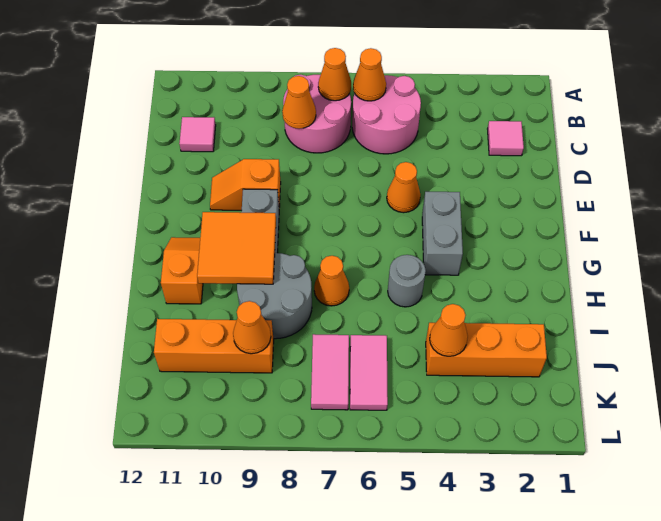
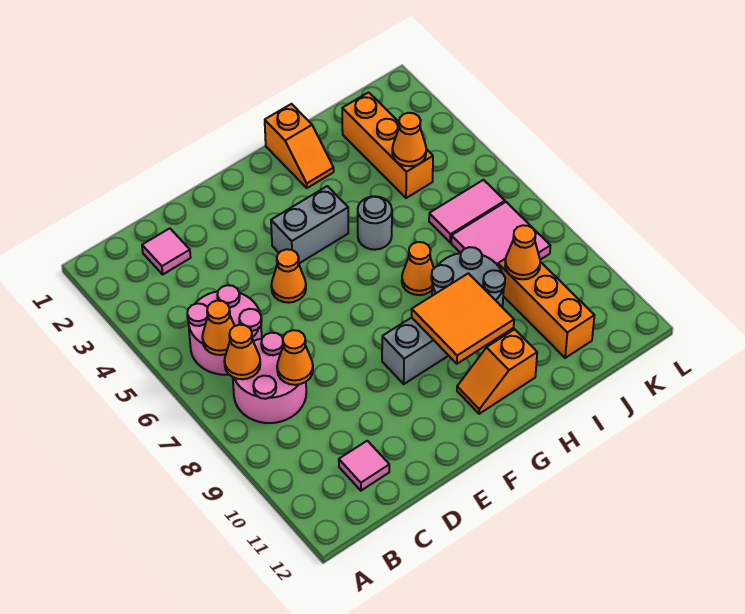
orange slope E9:E10 level 1 top 9 -> orange slope H1:H2 level 1 top 1
pink tile J7:K7 level 1 -> pink tile J7:K8 level 1

